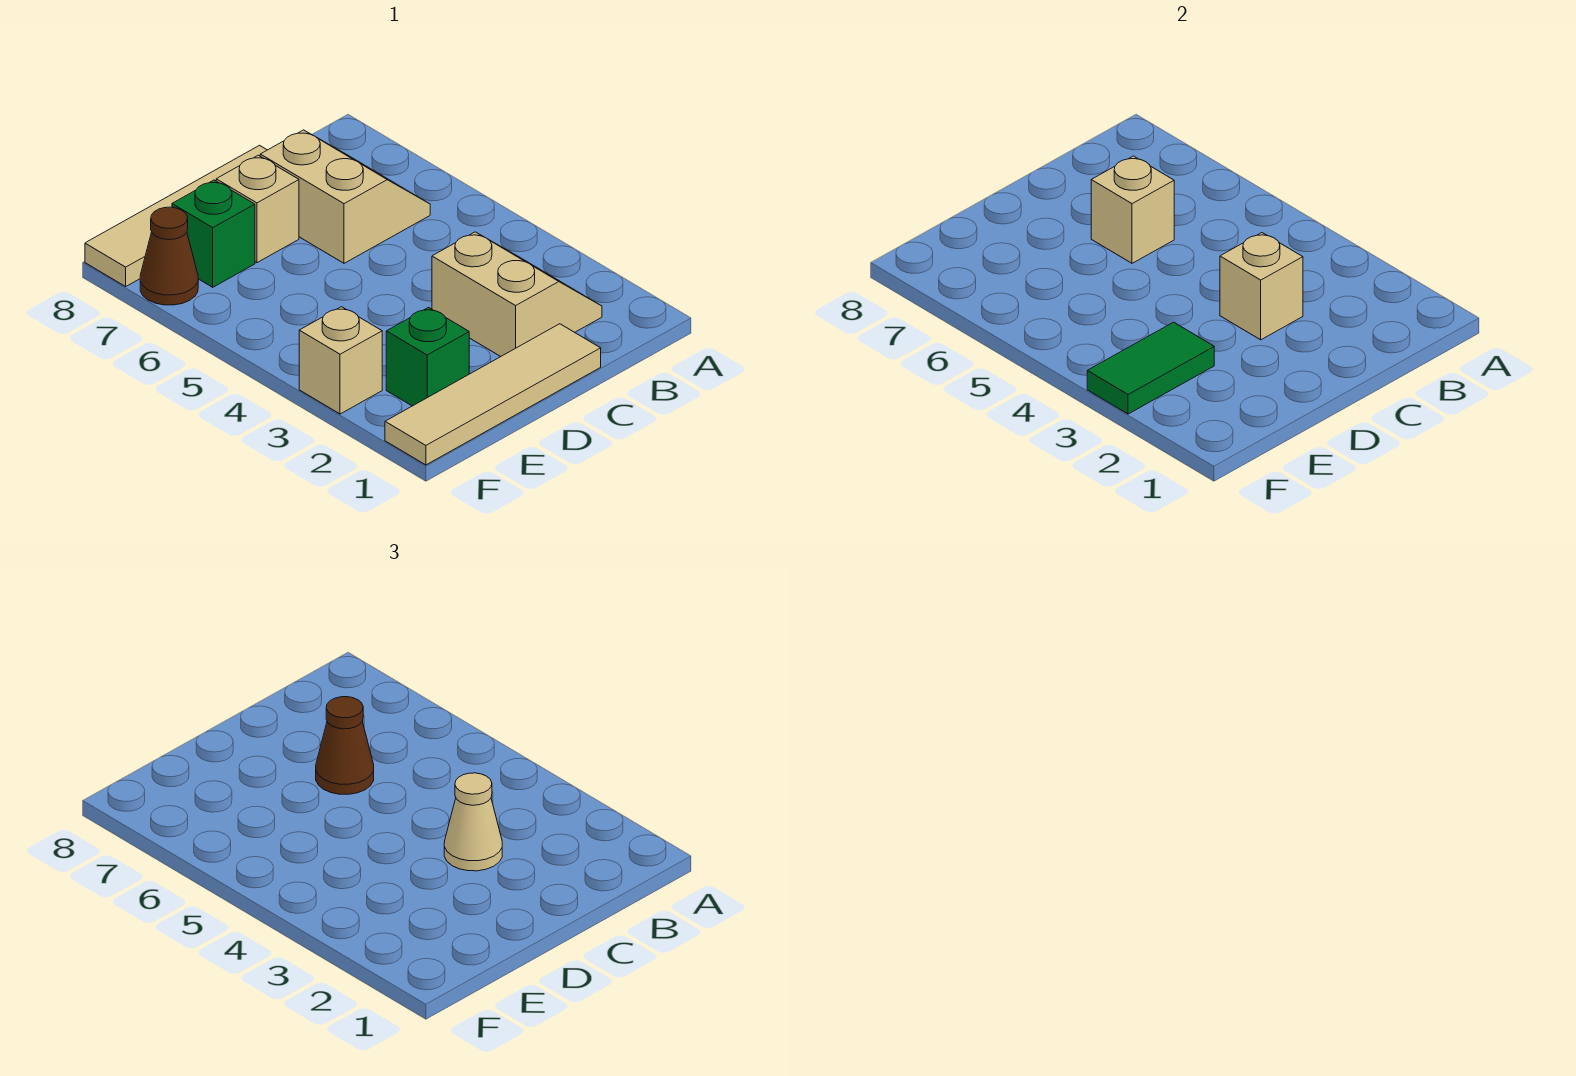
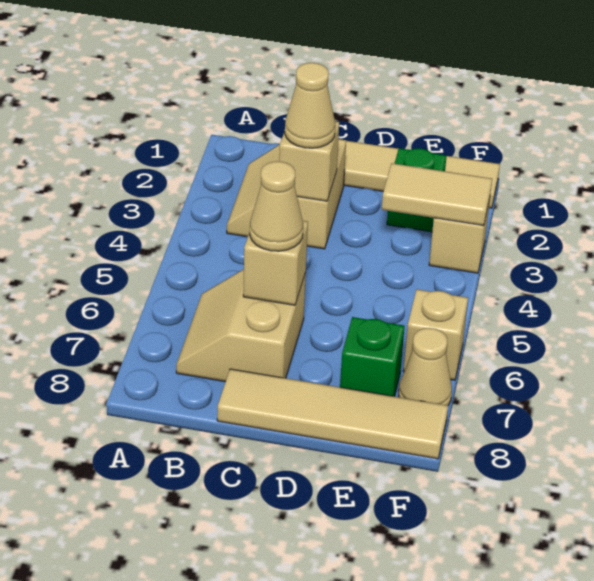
brown cone C6 level 3 -> tan cone C6 level 3
tan brick D7 level 1 -> tan brick F6 level 1
green tile E3:F3 level 2 -> tan tile E3:F3 level 2
brown cone F7 level 1 -> tan cone F7 level 1

